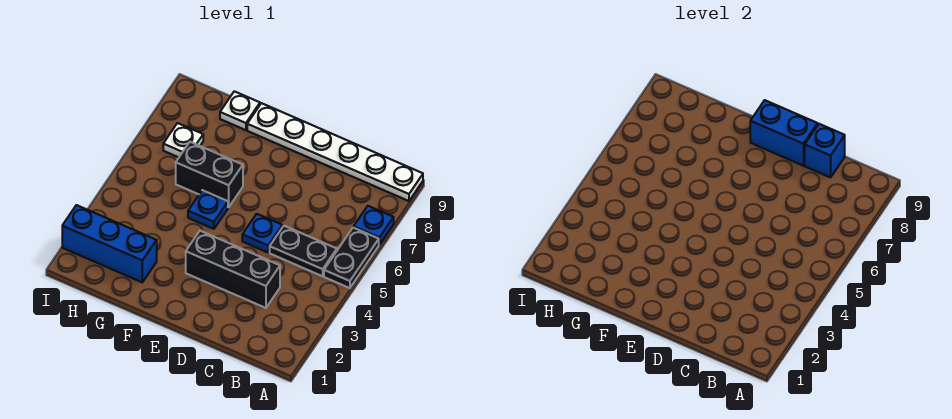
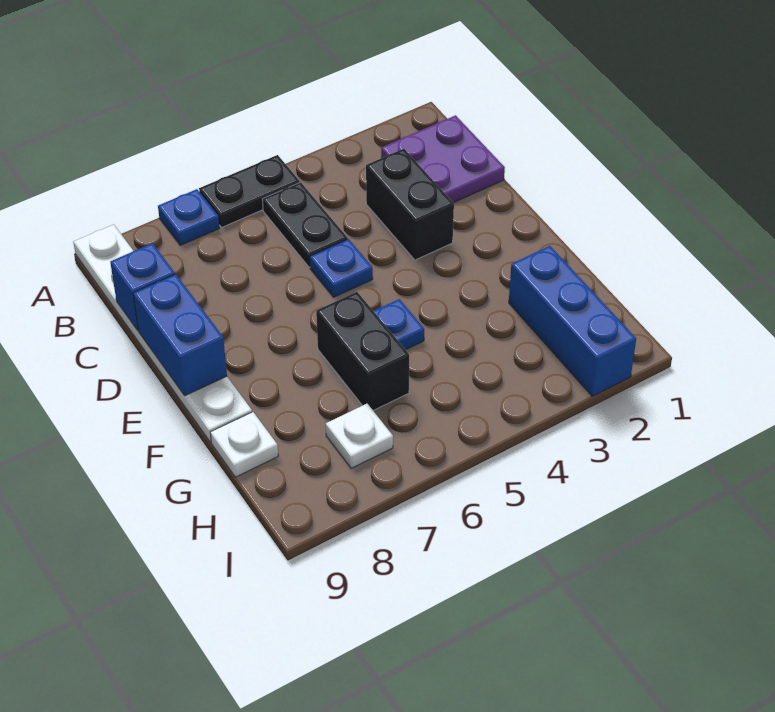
none -> purple plate B1:C2 level 1
black brick C3:E3 level 1 -> black brick C3:D3 level 1

